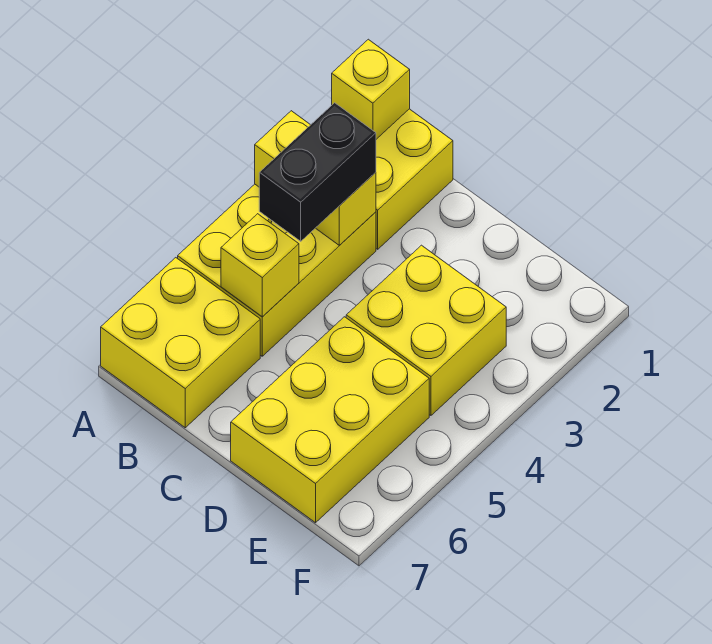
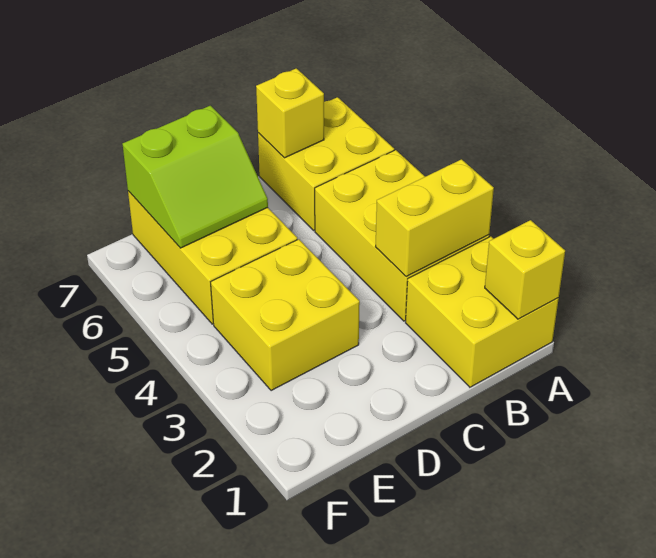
black brick B3:B4 level 3 -> none
yellow brick B5 level 2 -> yellow brick B7 level 2
none -> lime slope D6:E7 level 2 top 7

